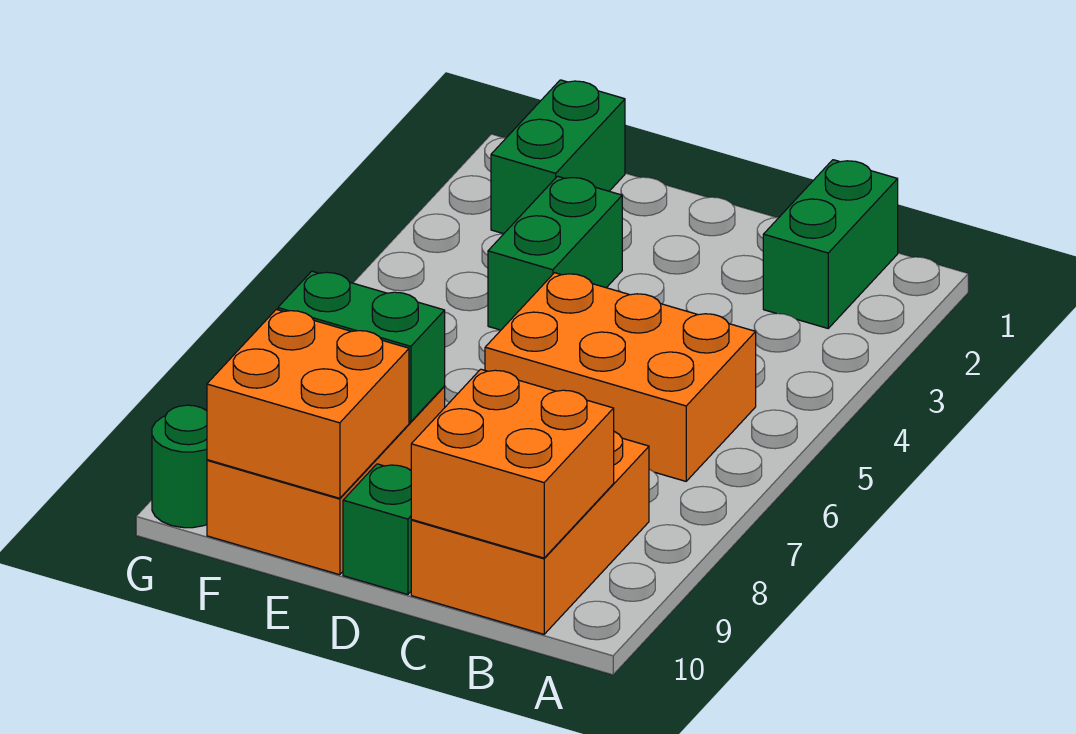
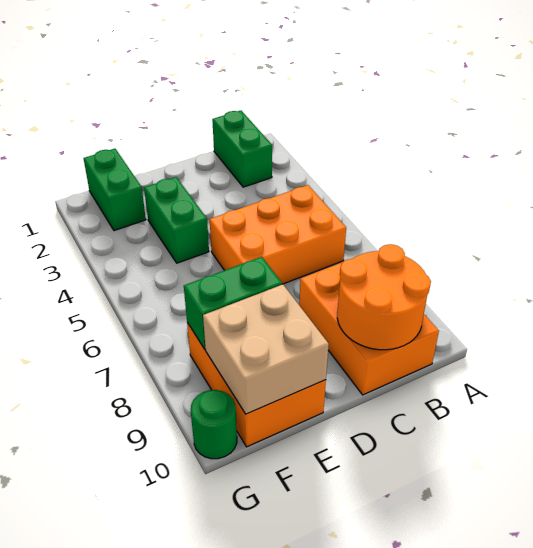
orange brick B9:C10 level 2 -> orange round brick B9:C10 level 2
green brick D10 level 1 -> none
orange brick E9:F10 level 2 -> tan brick E9:F10 level 2

